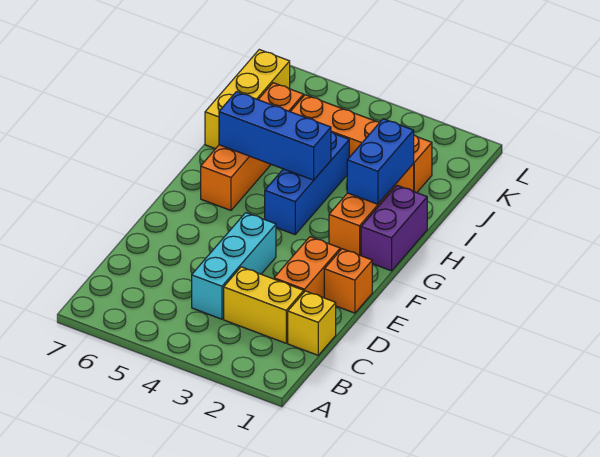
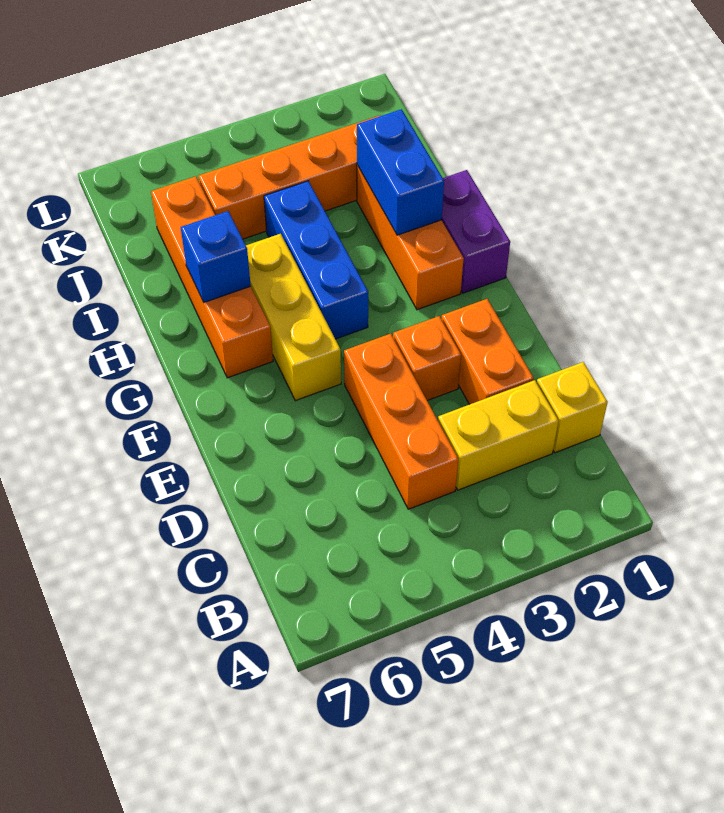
cyan brick C4:E4 level 1 -> orange brick C4:E4 level 1
orange brick E1 level 1 -> orange brick E3 level 1
blue brick H4:H6 level 2 -> blue brick H6 level 2
yellow brick I7:K7 level 1 -> yellow brick F5:H5 level 1

